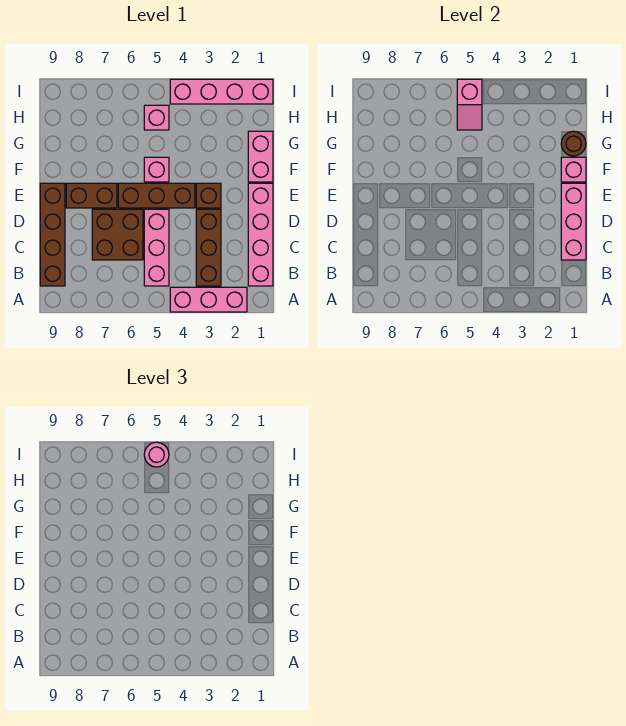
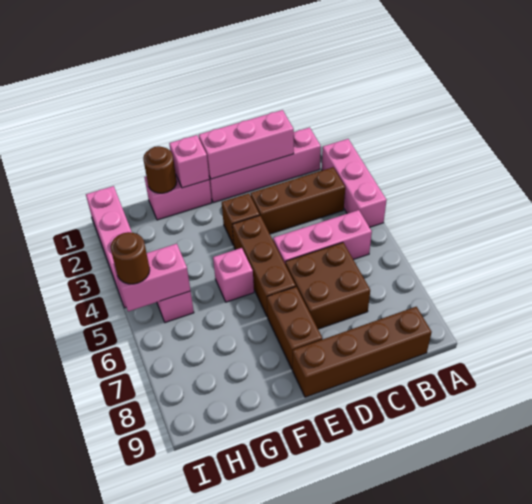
pink slope H5:I5 level 2 top I -> pink brick H5:I5 level 2
pink round brick I5 level 3 -> brown round brick I5 level 3

